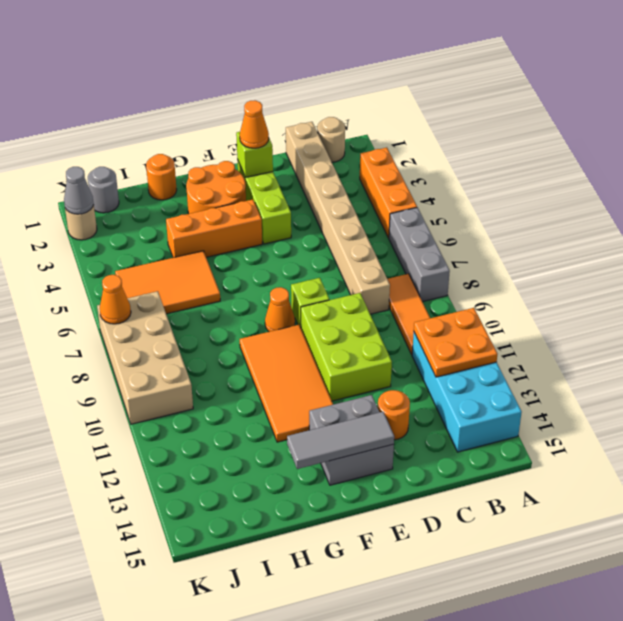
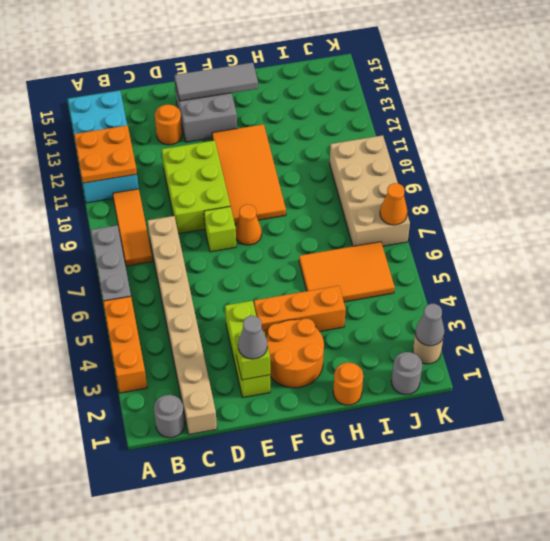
tan round brick B1 level 1 -> grey round brick B1 level 1
orange cone E2 level 3 -> grey cone E2 level 3

